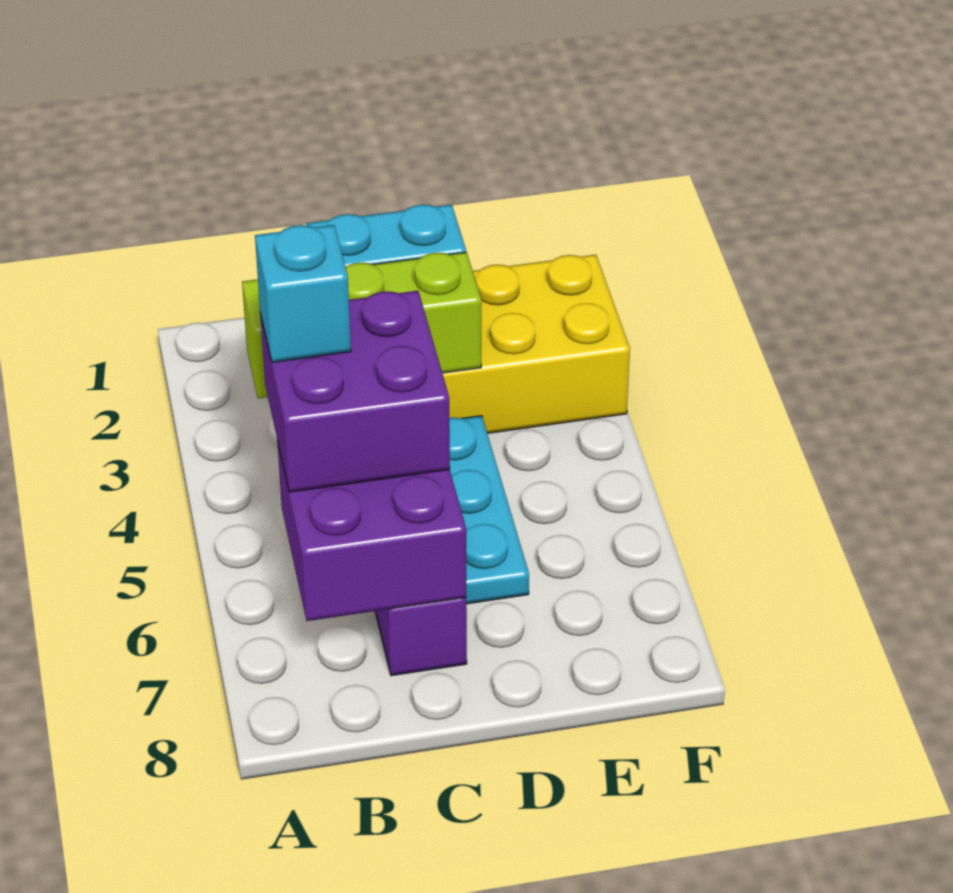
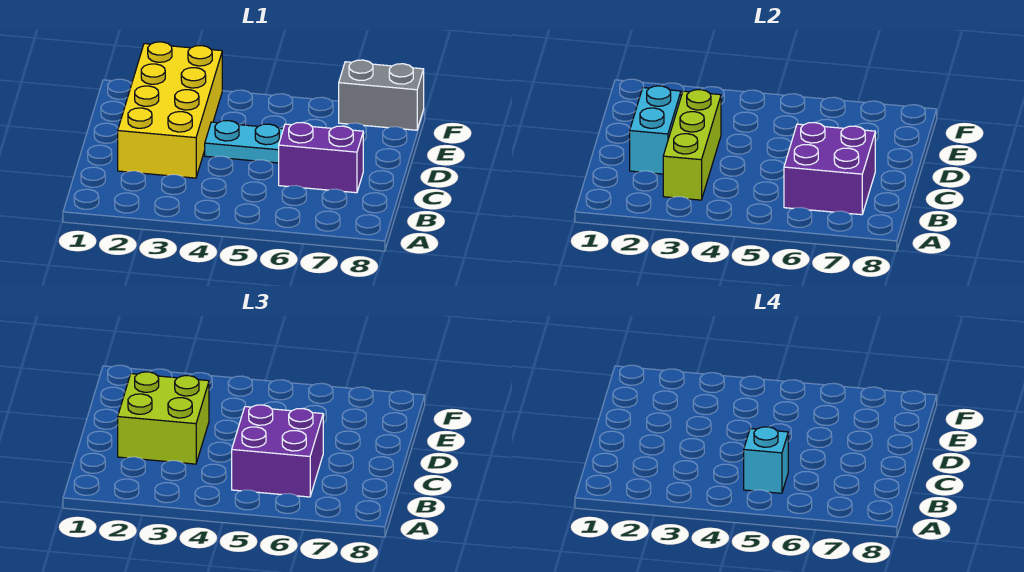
none -> lime brick C2:D3 level 3
none -> grey brick F7:F8 level 1

